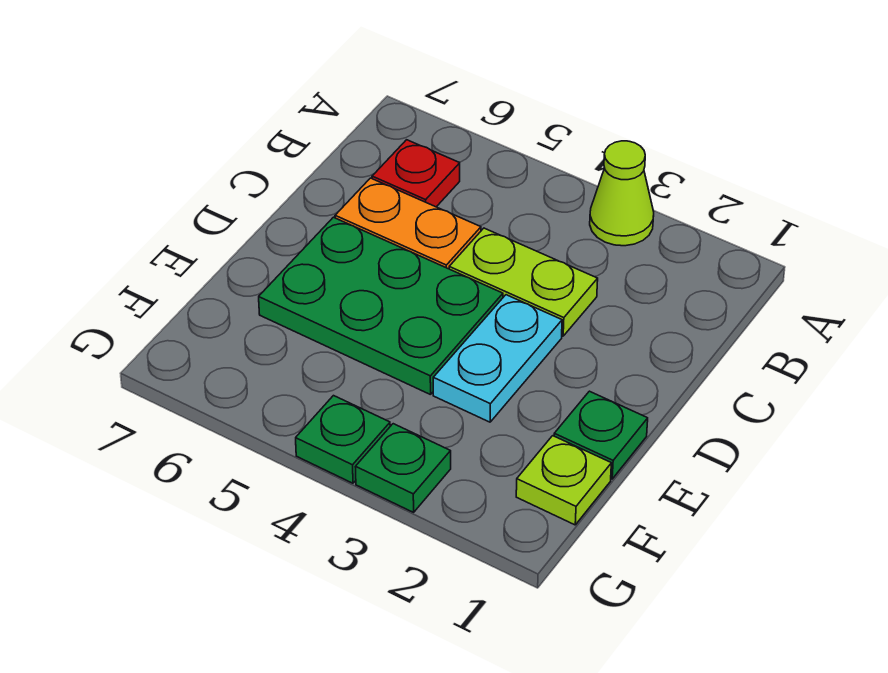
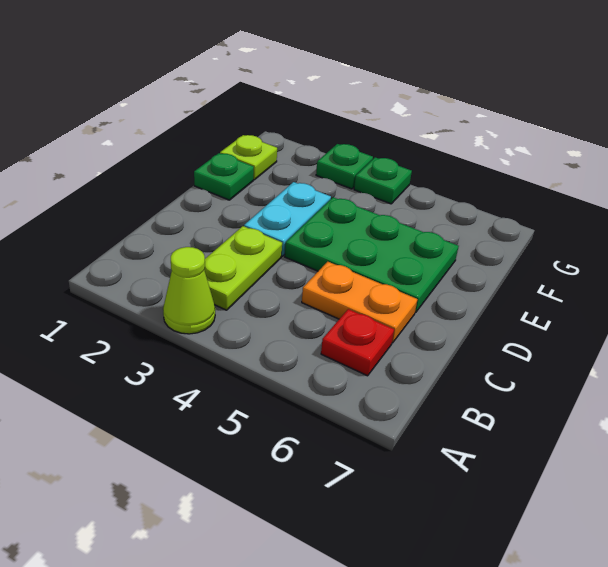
lime plate C3:C4 level 1 -> lime plate B3:C3 level 1

